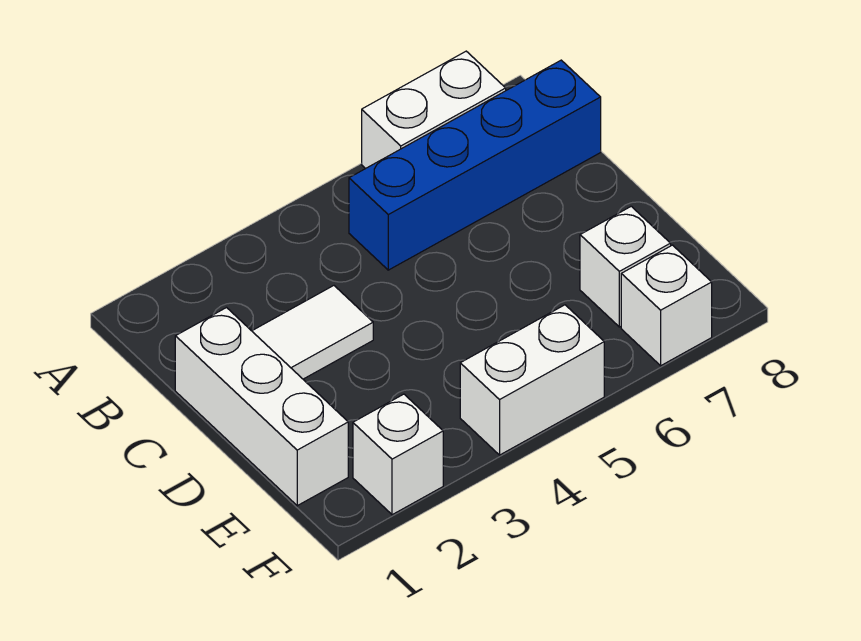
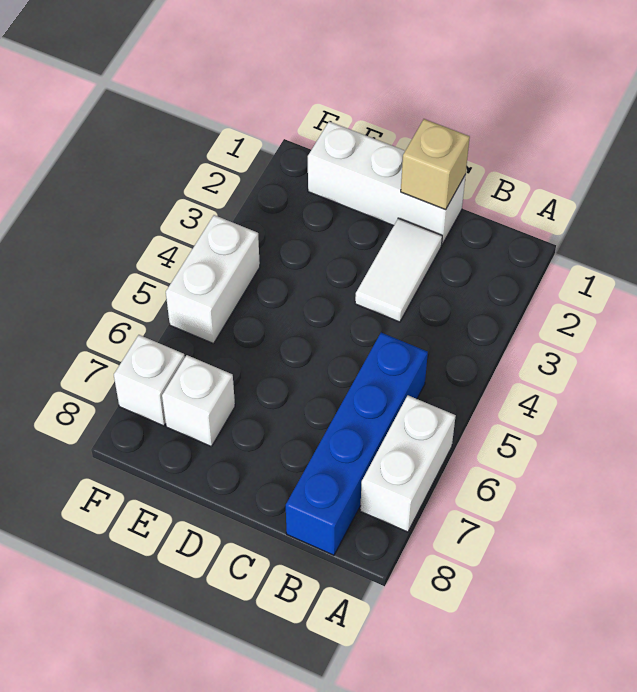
none -> tan brick C1 level 2
white brick F2 level 1 -> none

